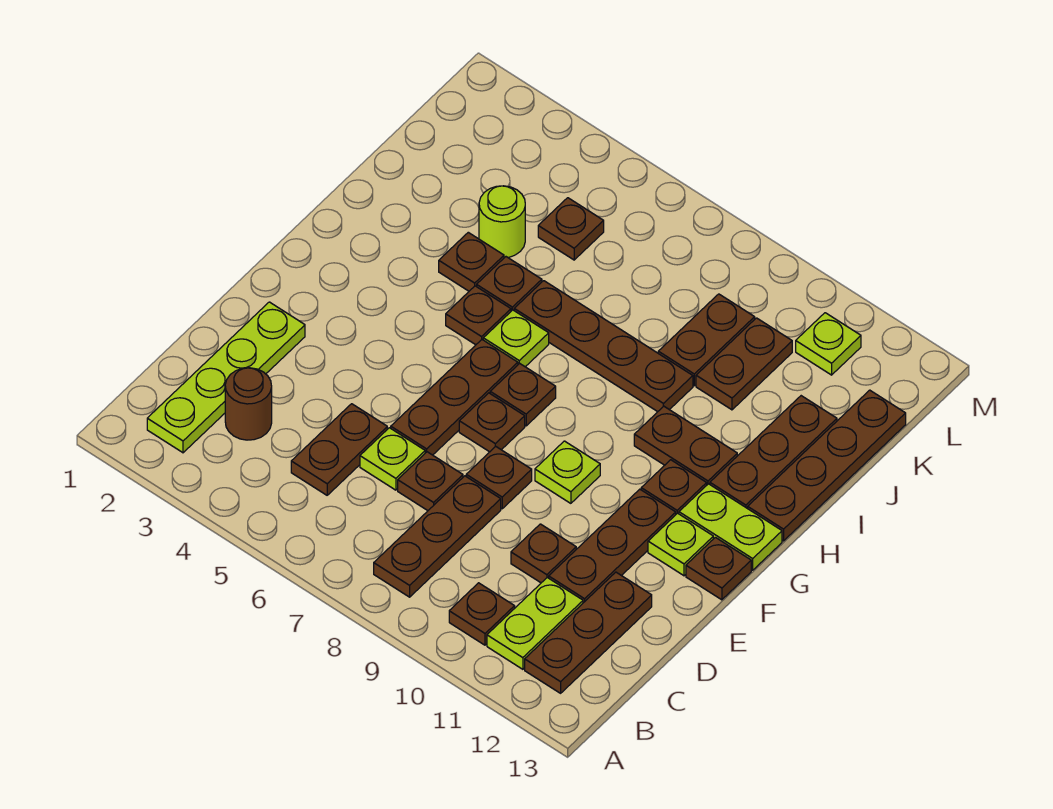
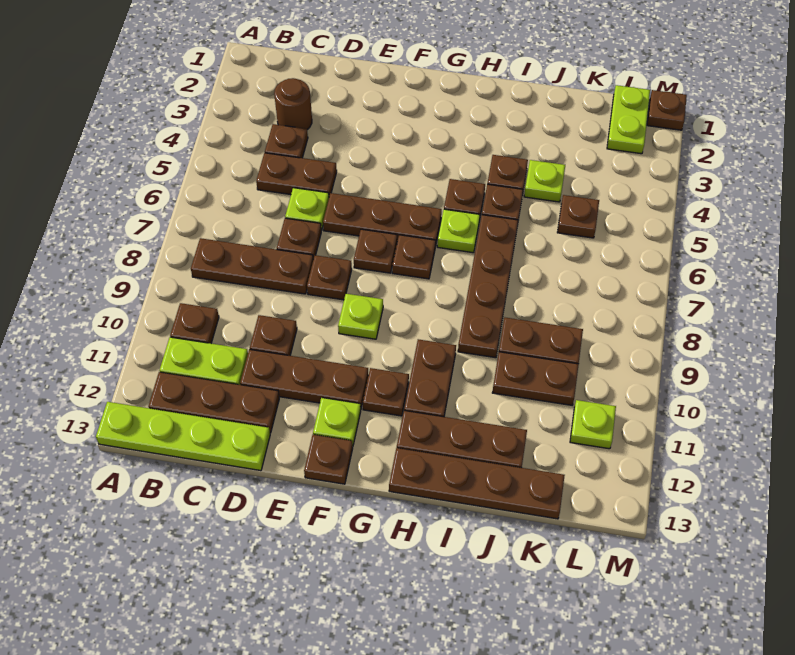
lime plate B2:E2 level 1 -> lime plate A13:D13 level 1
none -> brown plate C4 level 1
lime plate G12:G13 level 1 -> lime plate L1:L2 level 1
lime round brick J4 level 1 -> lime plate J4 level 1
none -> brown plate M1 level 1

